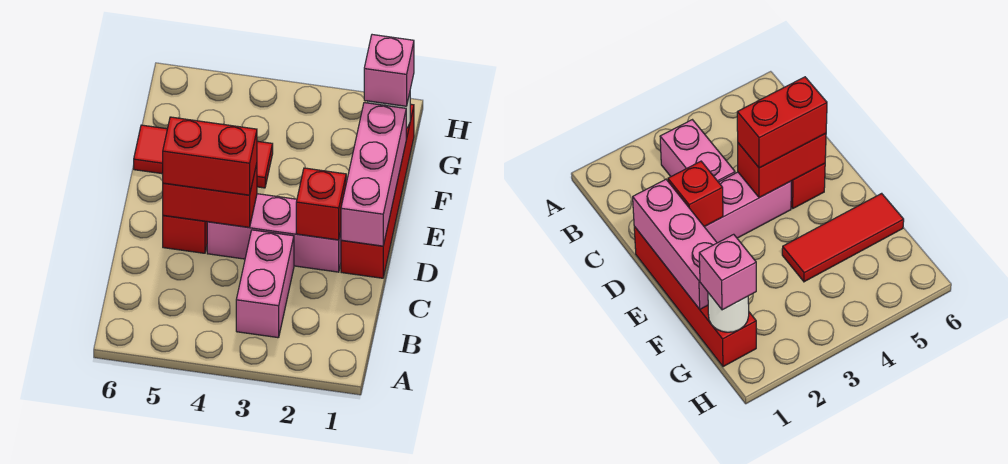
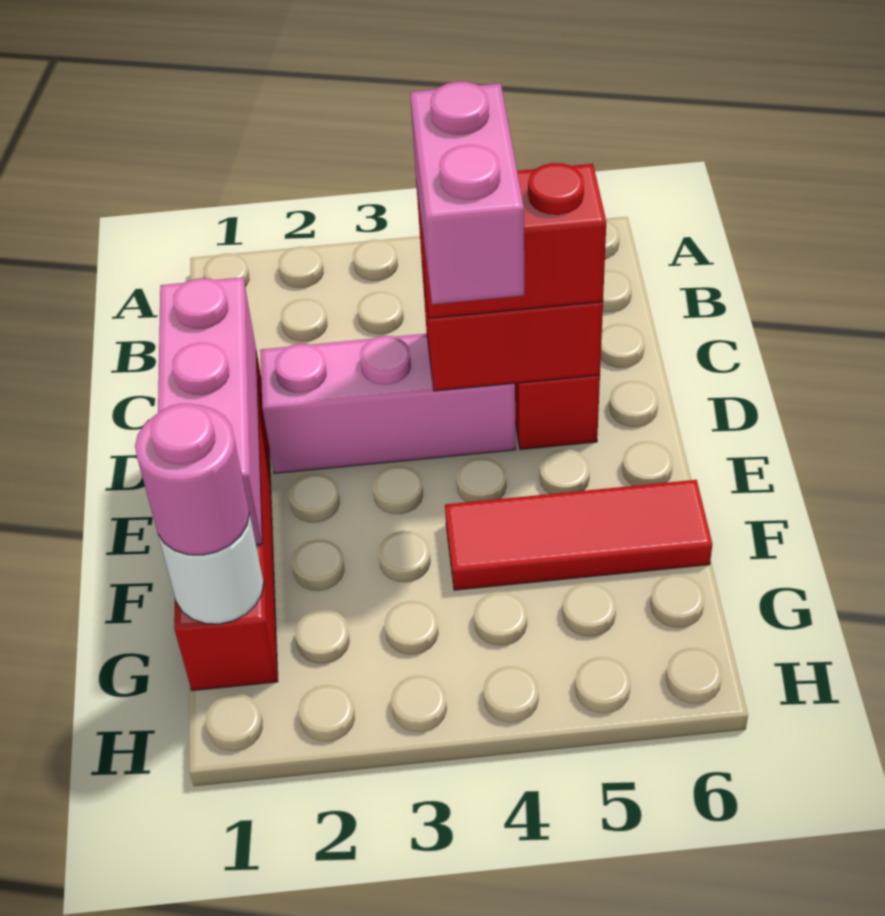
pink brick B3:C3 level 1 -> pink brick D4:E4 level 4
red brick D2 level 2 -> none
pink brick G1 level 3 -> pink round brick G1 level 3

